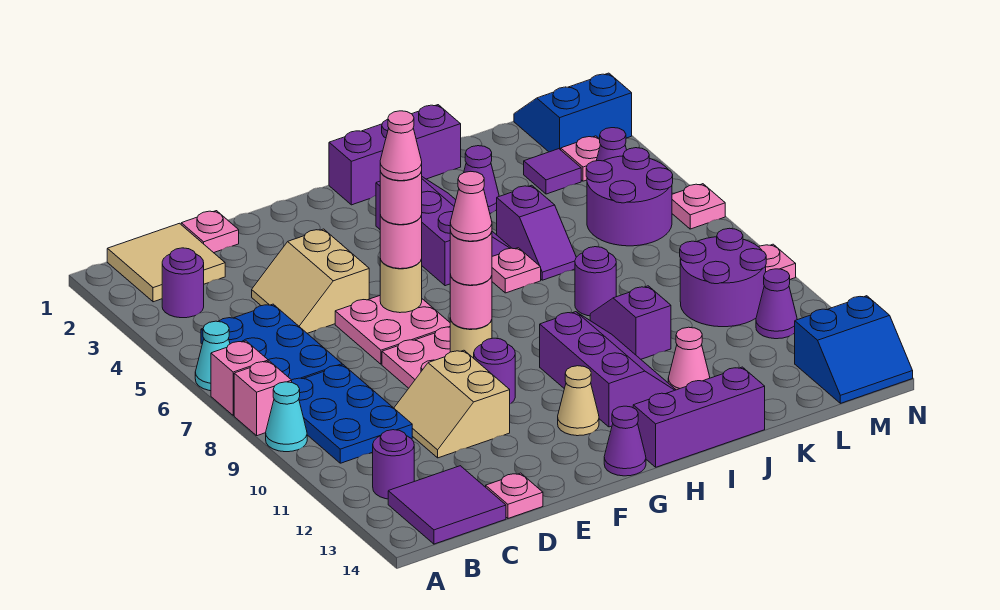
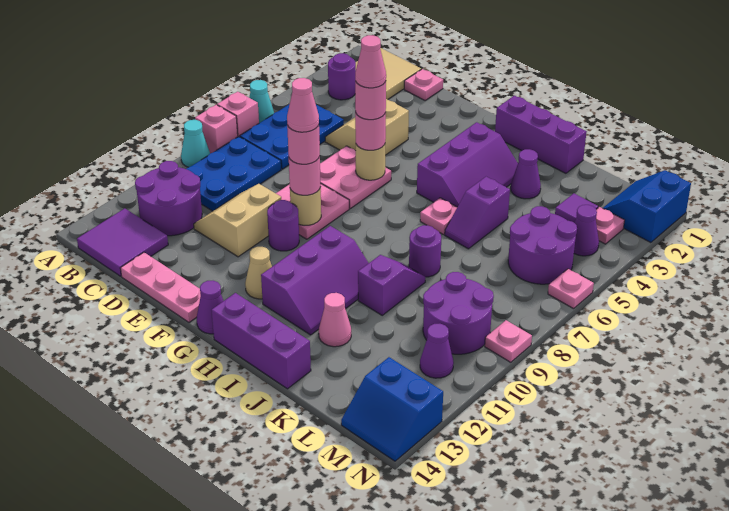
purple round brick B12 level 1 -> purple round brick B11:C12 level 1
pink plate D14 level 1 -> pink plate D14:F14 level 1
blue slope M1:N2 level 1 top 2 -> blue slope M1:N2 level 1 top N

